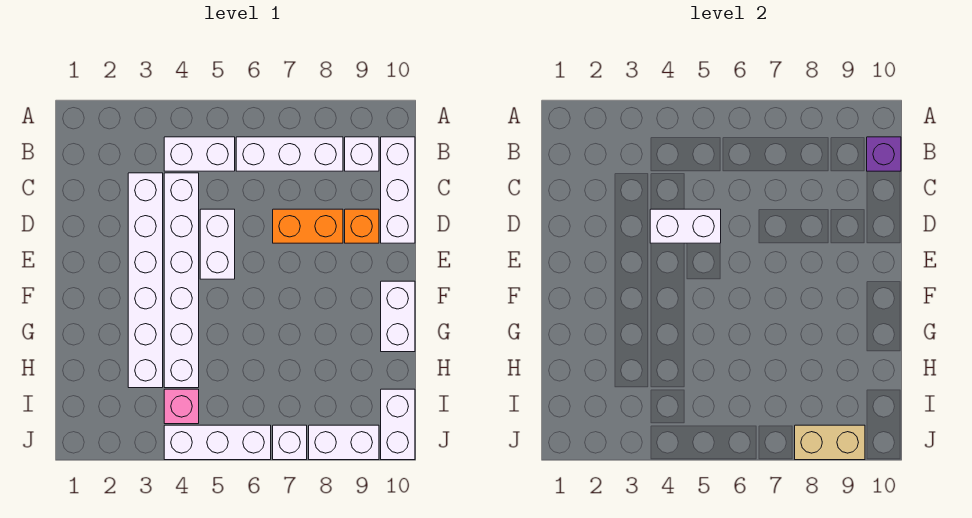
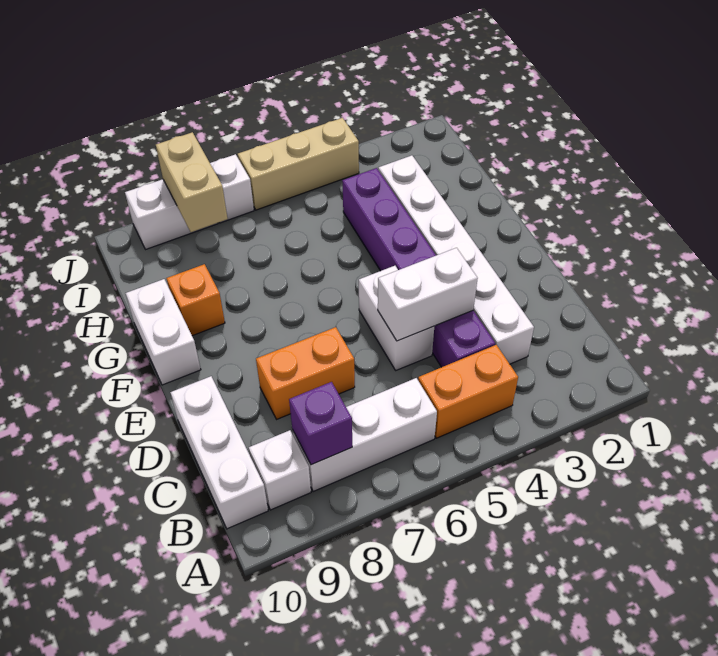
white brick B4:B5 level 1 -> orange brick B4:B5 level 1
purple brick B10 level 2 -> purple brick B8 level 2
white brick C4:H4 level 1 -> purple brick C4:H4 level 1
orange brick D9 level 1 -> orange brick G9 level 1
pink brick I4 level 1 -> none
white brick I10:J10 level 1 -> none
white brick J4:J6 level 1 -> tan brick J4:J6 level 1
tan brick J8:J9 level 2 -> tan brick I8:J8 level 2

